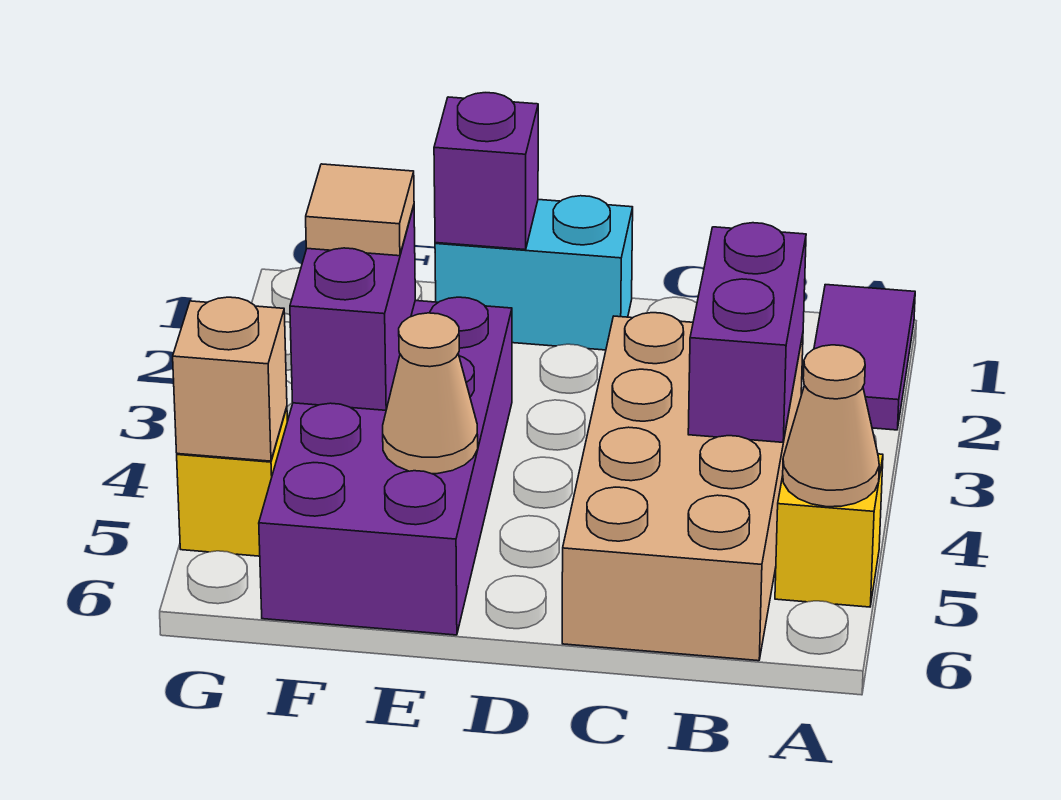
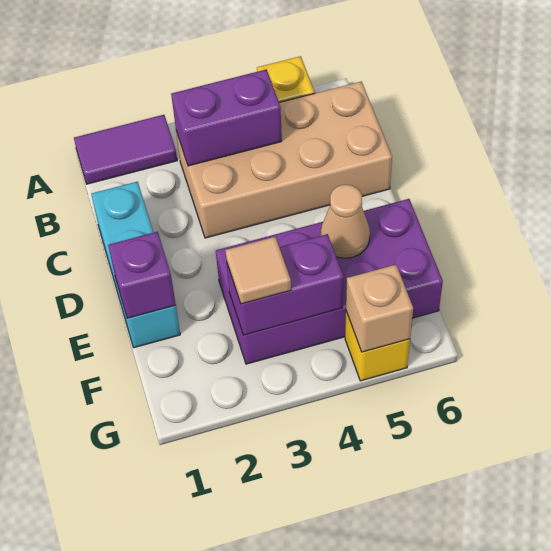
tan cone A5 level 2 -> none
cyan brick D1:E1 level 1 -> cyan brick C1:E1 level 1

